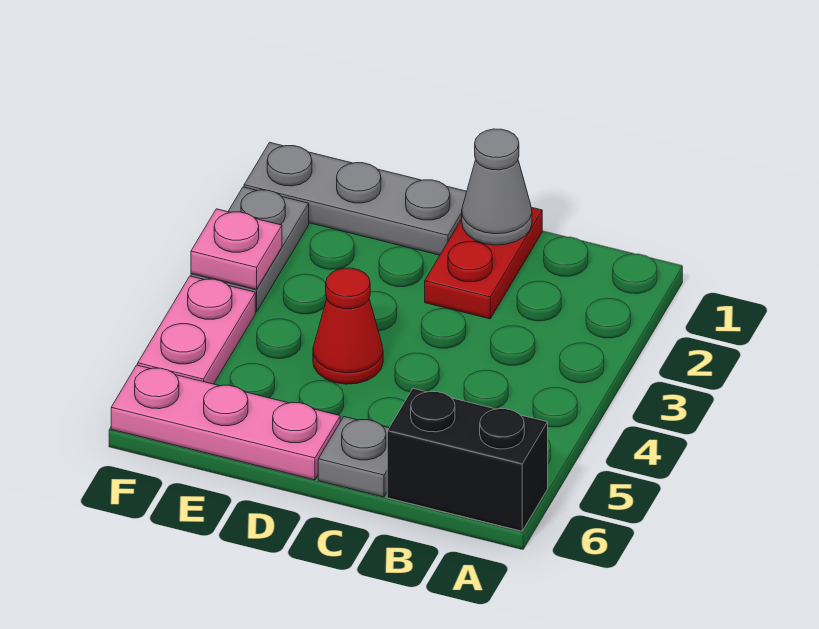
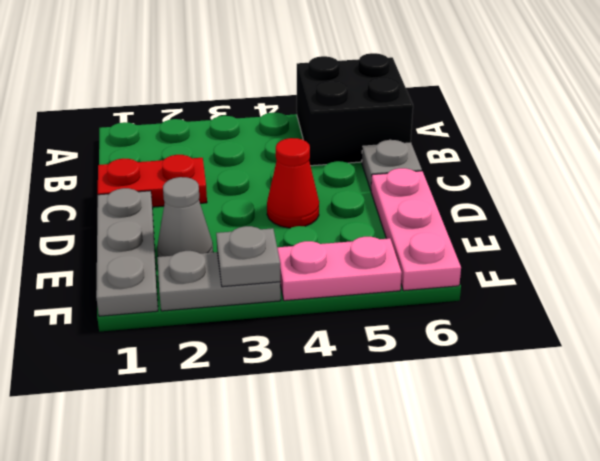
black brick A6:B6 level 1 -> black brick A5:B6 level 1
grey cone C1 level 2 -> grey cone E2 level 1
pink plate F3 level 2 -> grey plate F3 level 2

